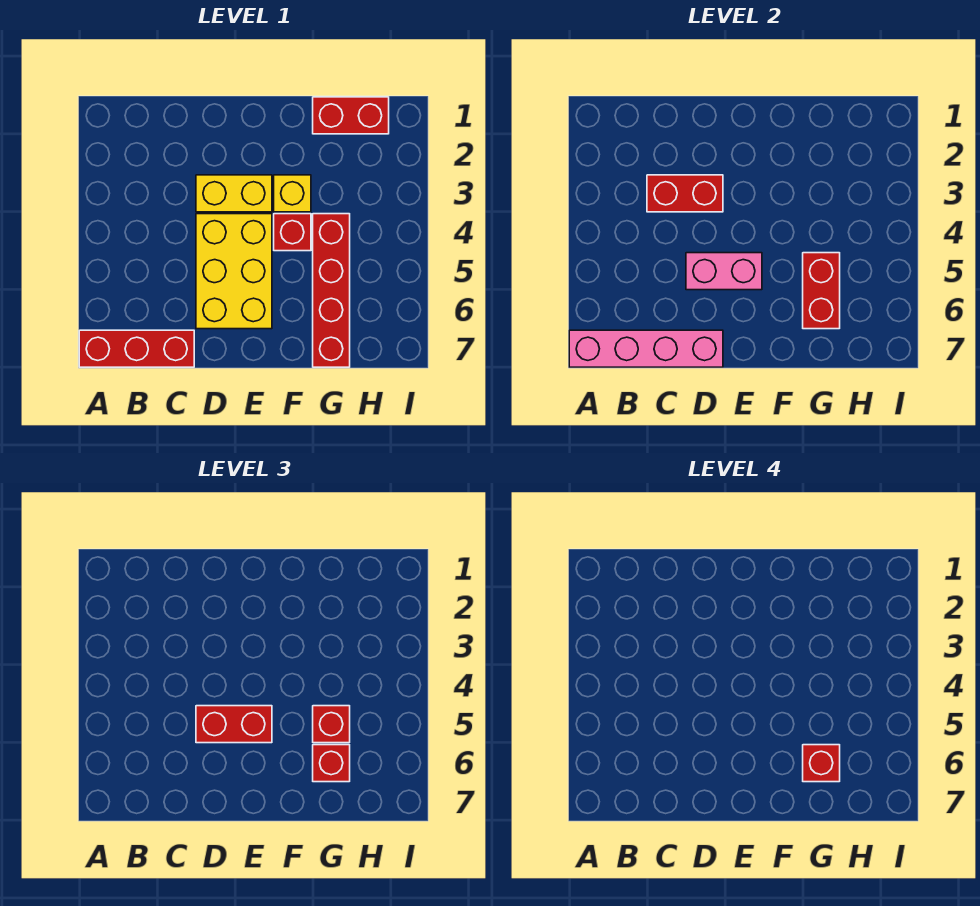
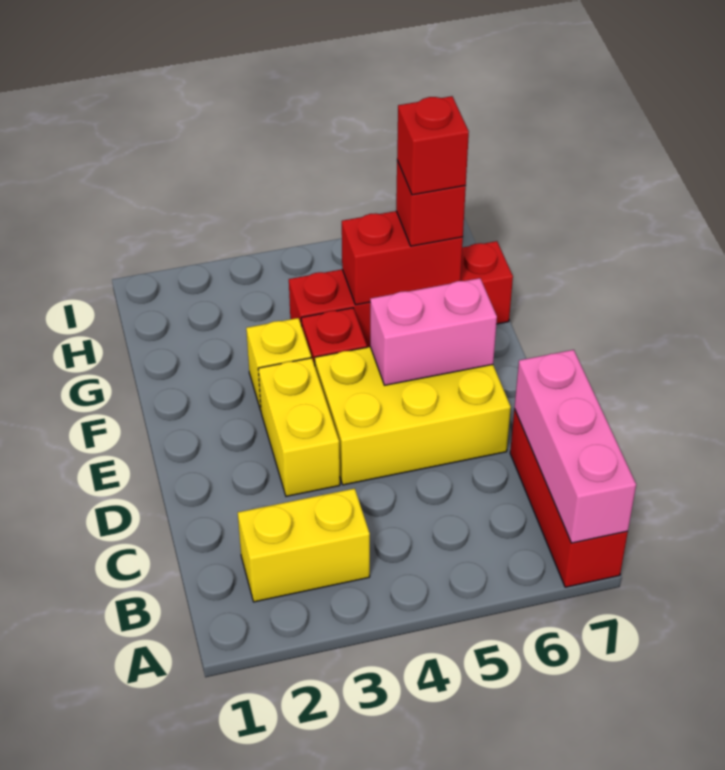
pink brick A7:D7 level 2 -> pink brick A7:C7 level 2
none -> yellow brick B2:B3 level 1
red brick C3:D3 level 2 -> none
pink brick D5:E5 level 2 -> pink brick E5:E6 level 2
red brick D5:E5 level 3 -> none
red brick G1:H1 level 1 -> none
red brick G5 level 3 -> none

